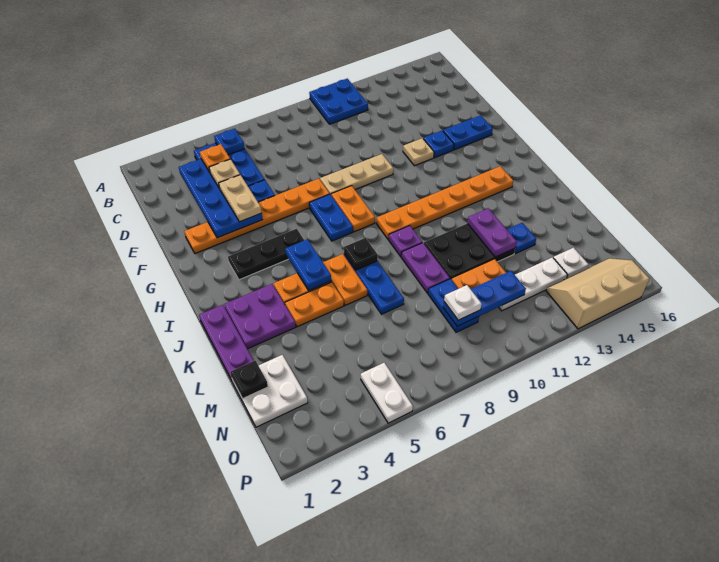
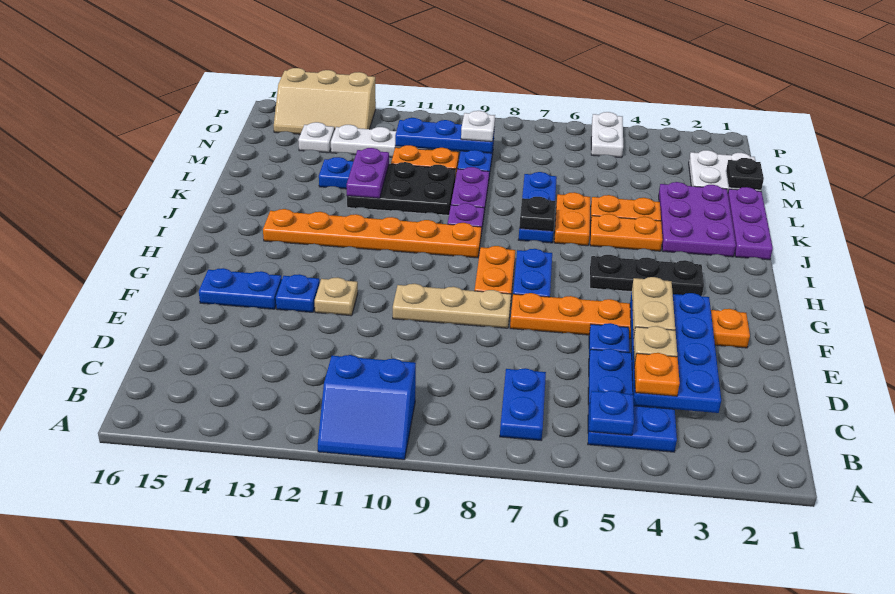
blue plate A10:B11 level 1 -> blue slope A10:B11 level 1 top B
blue plate I5:J5 level 2 -> blue plate B7:C7 level 1
purple plate J2:K3 level 1 -> purple plate J2:L3 level 1

